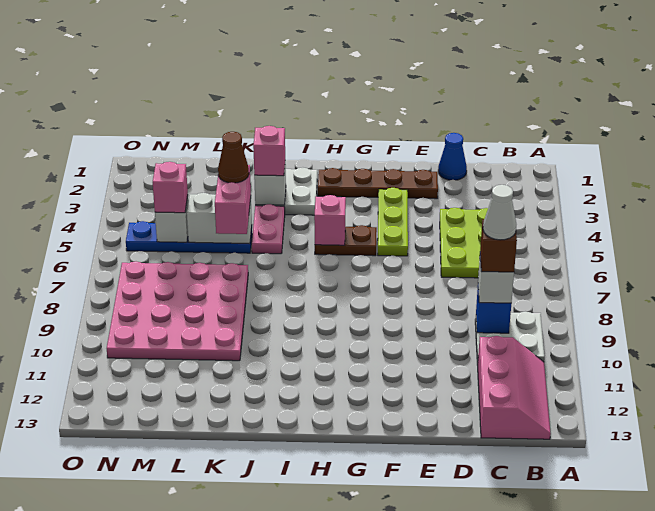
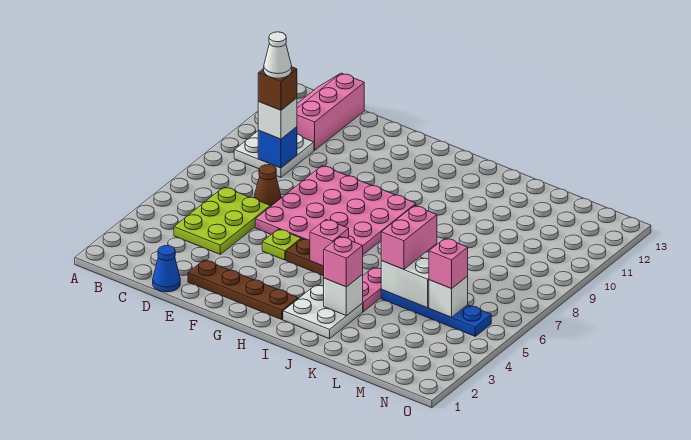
lime plate F3:F5 level 1 -> lime plate F5 level 1
brown cone K5 level 4 -> brown cone D7 level 1
pink plate K7:N10 level 1 -> pink plate E6:H9 level 1

